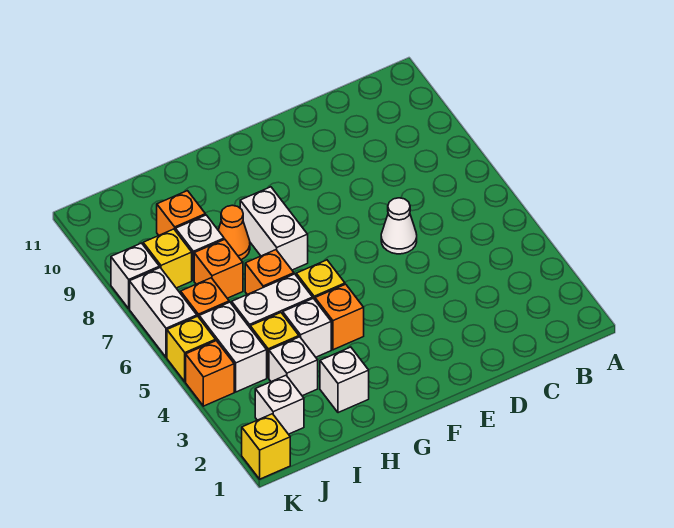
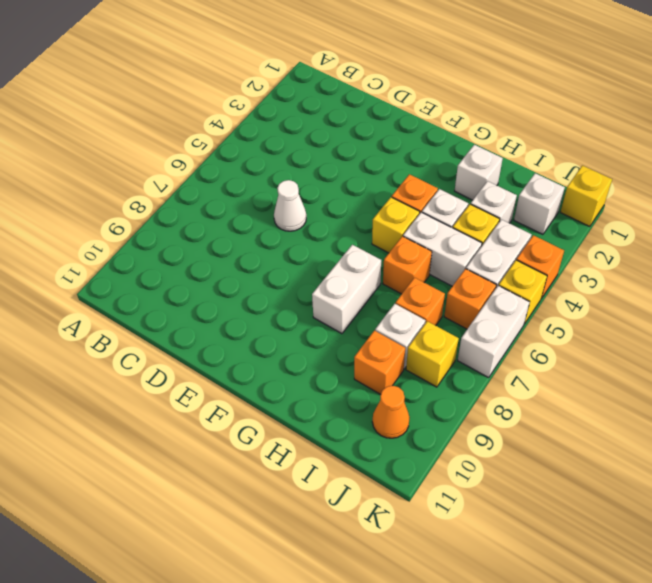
orange cone H8 level 1 -> orange cone J10 level 1
white brick K8 level 1 -> none

